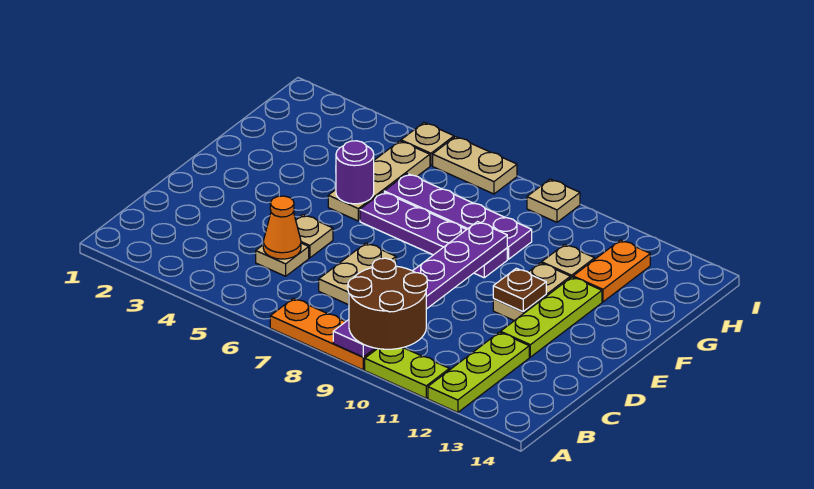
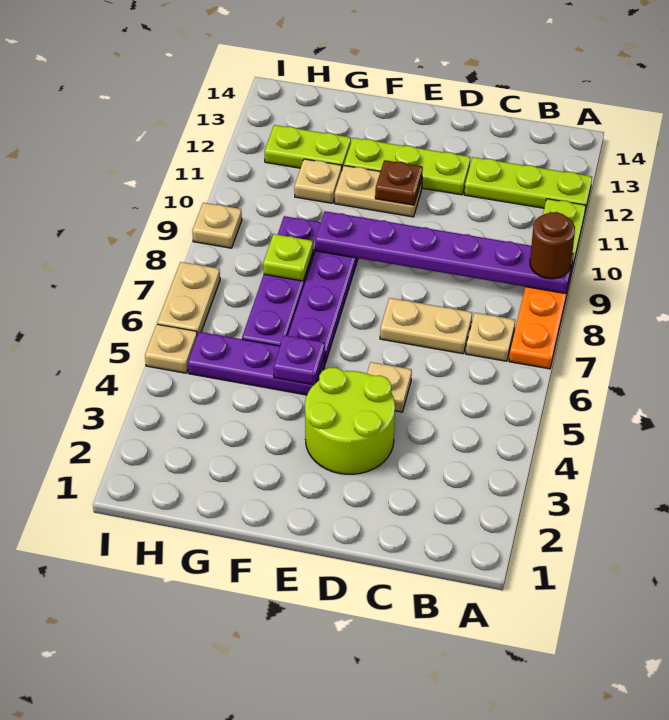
brown round brick A9:B10 level 3 -> brown round brick A9 level 3
tan plate C5 level 1 -> tan plate B7 level 1
orange cone C5 level 2 -> none
none -> lime round brick D3:E4 level 1
tan plate F5:H5 level 1 -> purple plate F5:H5 level 1
purple round brick F5 level 2 -> purple plate F5 level 2
none -> lime plate G8 level 2
orange plate G12:H12 level 1 -> lime plate G12:H12 level 1

